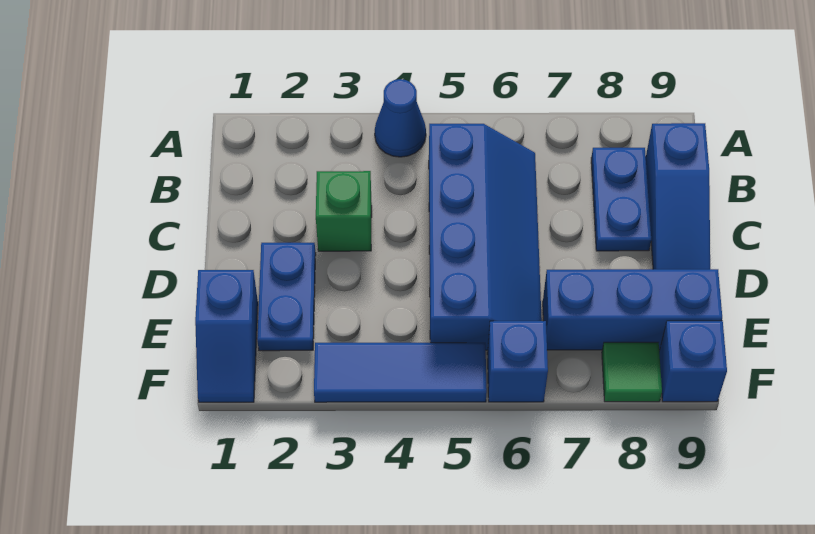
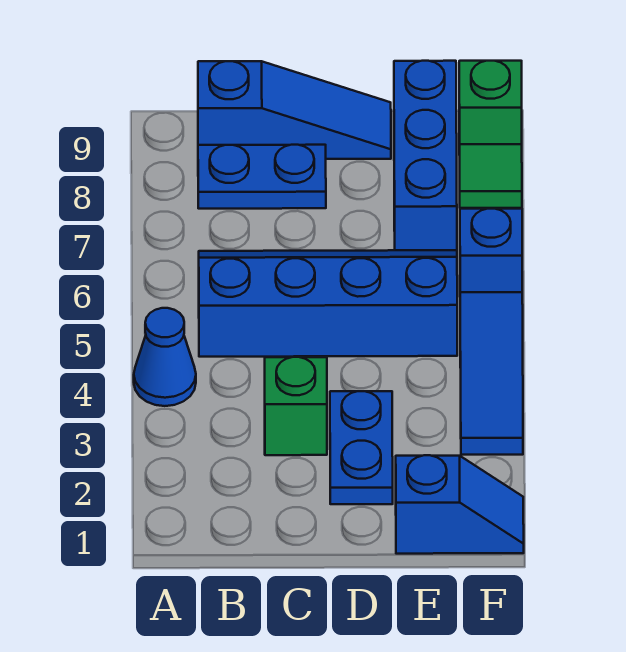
blue plate D2:E2 level 1 -> blue plate D2:D3 level 1
blue brick F9 level 1 -> green brick F9 level 1

